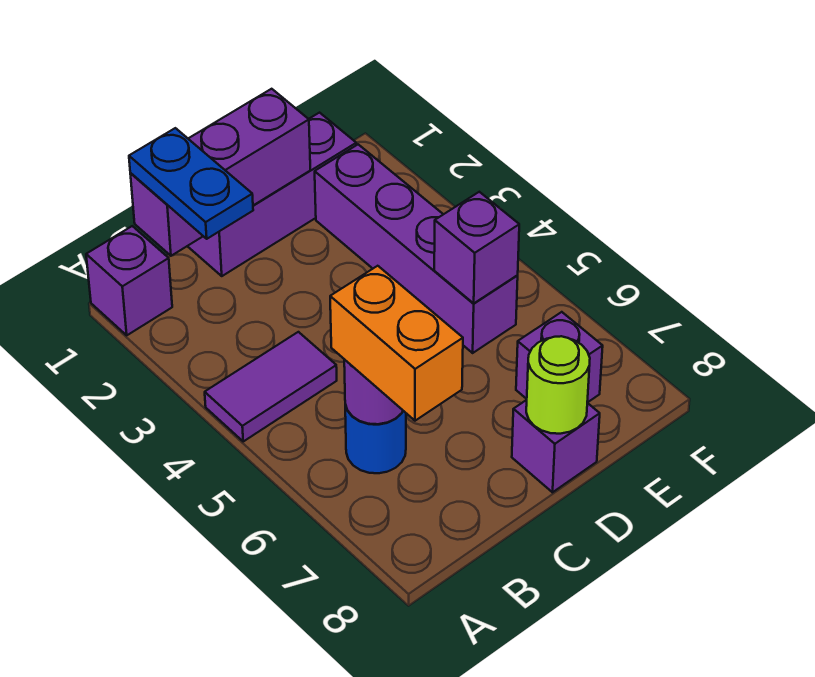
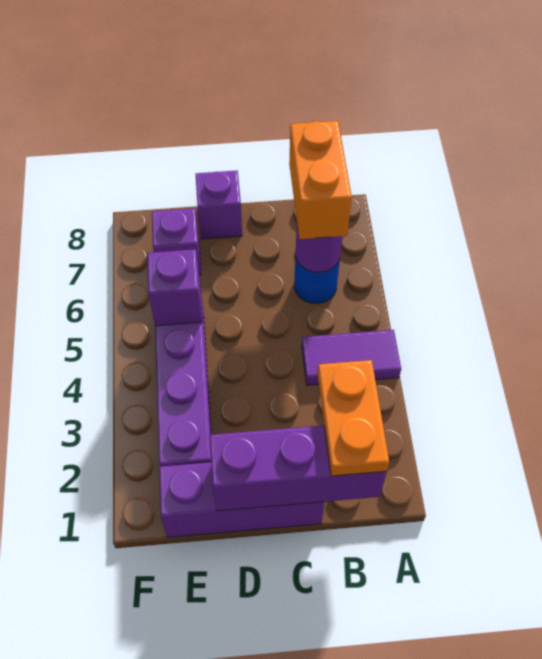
purple brick A1 level 1 -> none
blue plate B1:B2 level 3 -> orange plate B1:B2 level 3
lime round brick D8 level 2 -> none

